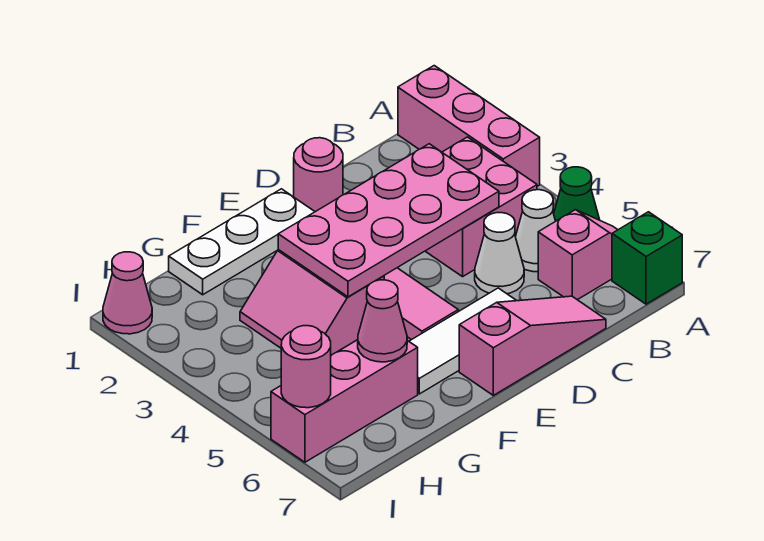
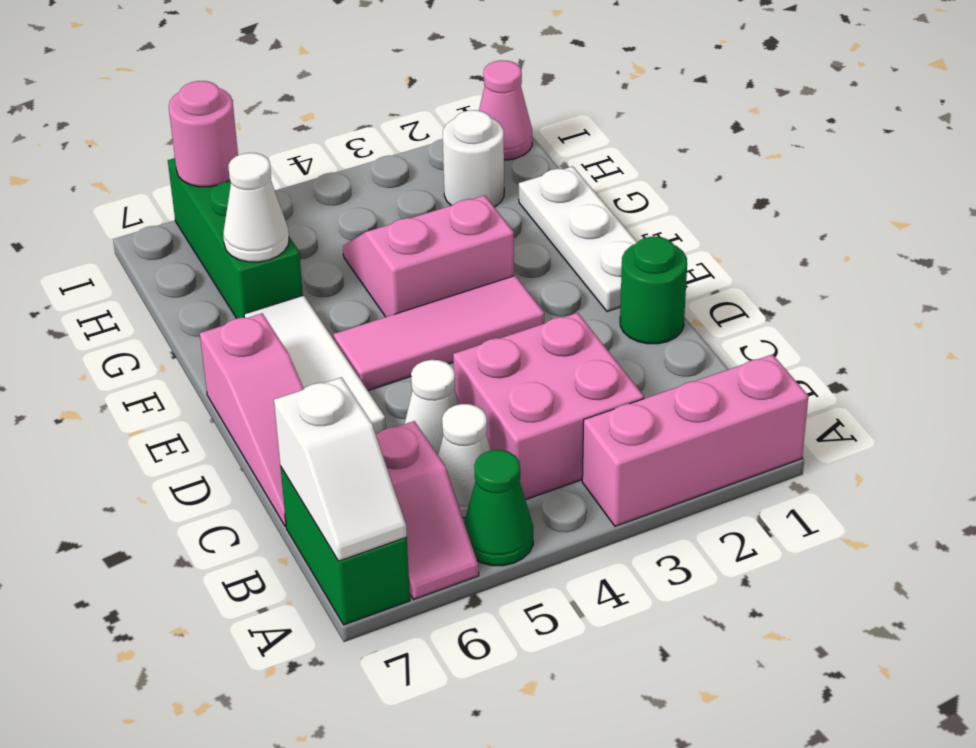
green brick A7 level 1 -> green brick A7:B7 level 1
none -> white slope A7:B7 level 2 top B
pink plate C3:F4 level 2 -> none
pink round brick D1 level 1 -> green round brick D1 level 1
pink brick G6:I6 level 1 -> green brick G6:I6 level 1
pink cone G6 level 2 -> white cone G6 level 2
none -> white round brick H2 level 1

